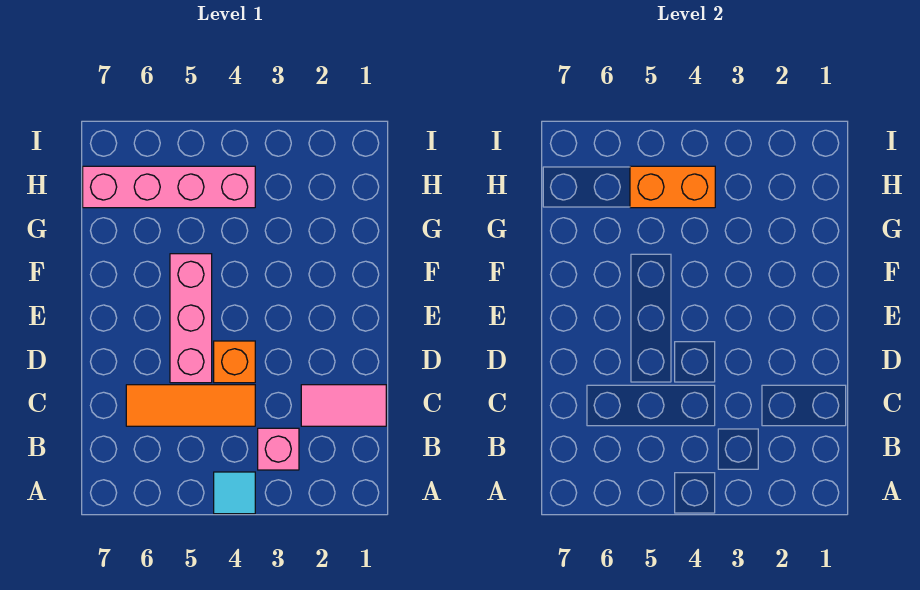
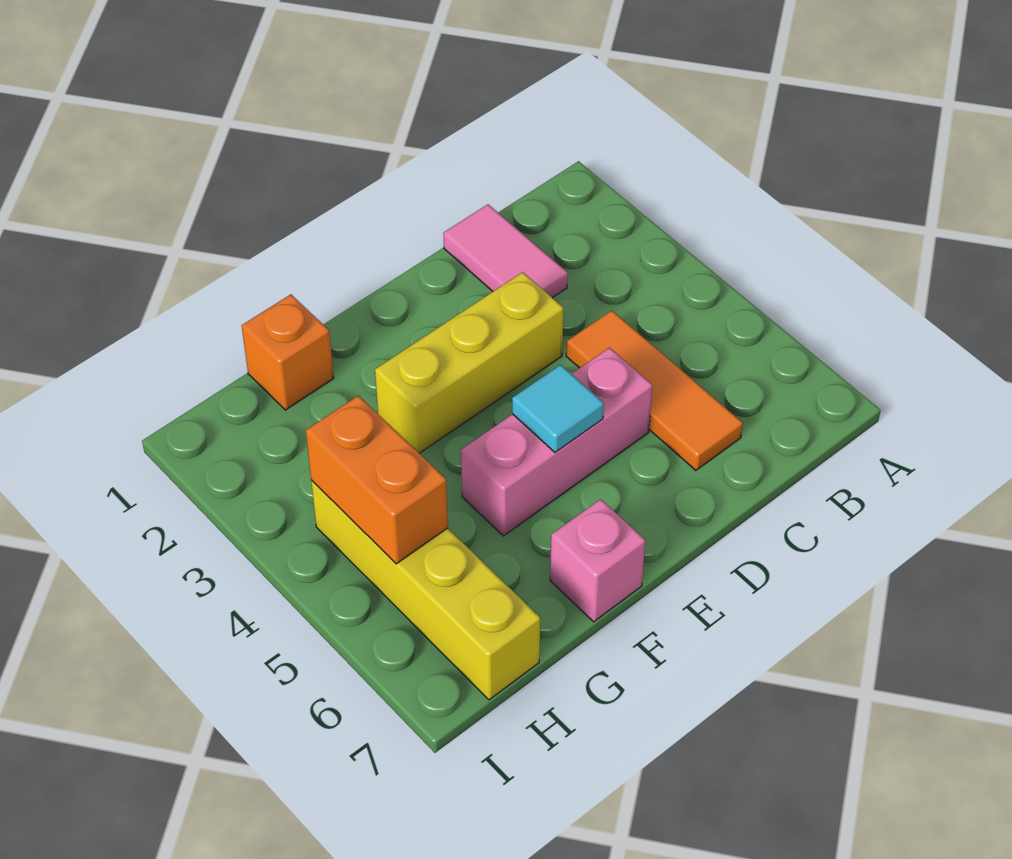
cyan tile A4 level 1 -> cyan tile E5 level 2
pink brick B3 level 1 -> pink brick F7 level 1
none -> yellow brick D3:F3 level 1
orange brick D4 level 1 -> orange brick G1 level 1
pink brick H4:H7 level 1 -> yellow brick H4:H7 level 1

